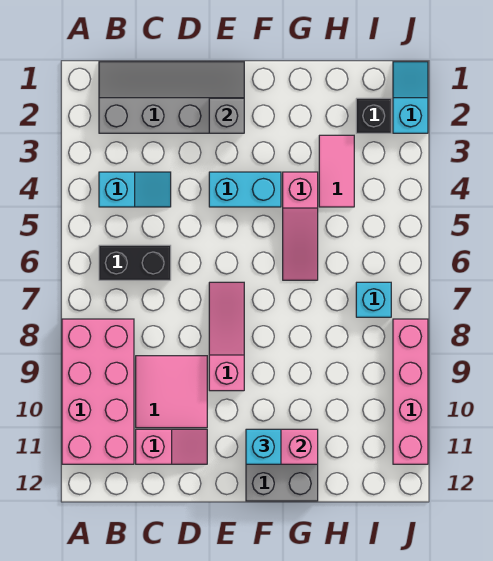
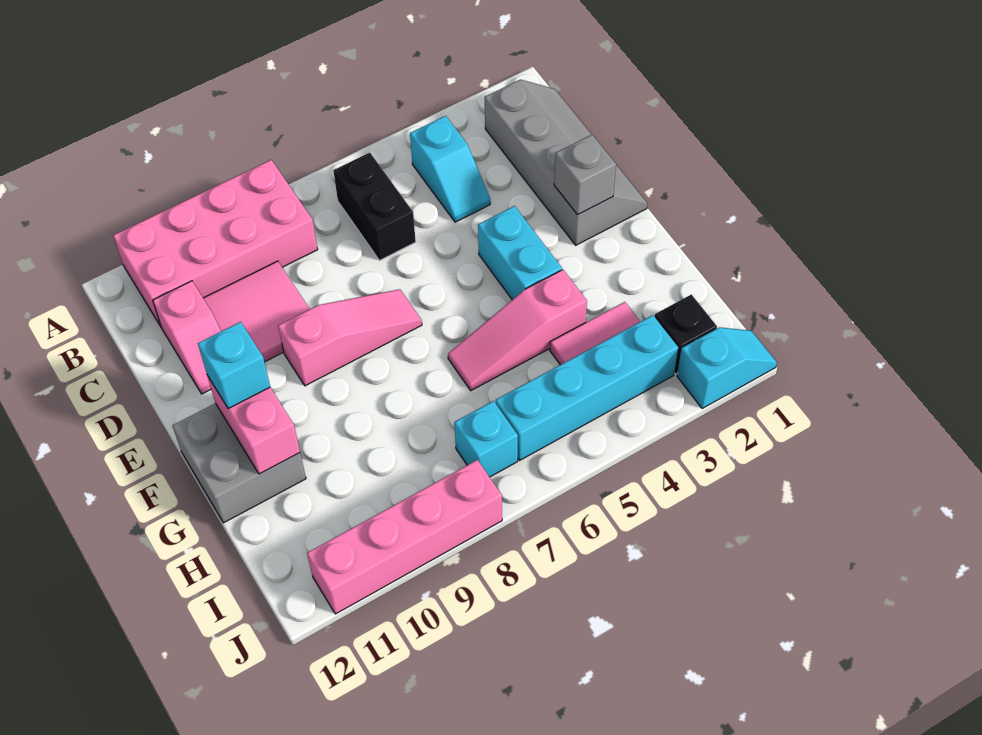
none -> cyan brick I3:I6 level 1

